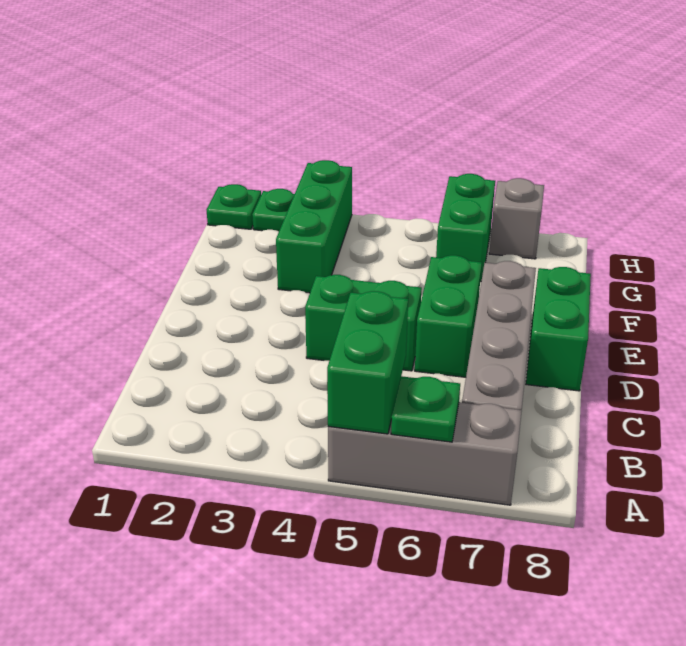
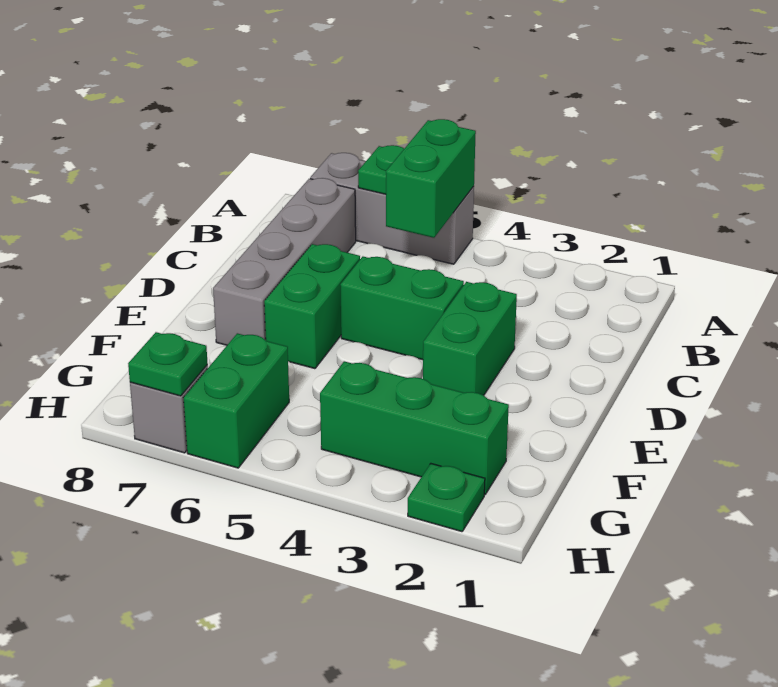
green brick D8:E8 level 1 -> green brick D3:E3 level 1
green brick F3:H3 level 1 -> green brick G2:G4 level 1
green plate H1 level 1 -> green plate H7 level 2

